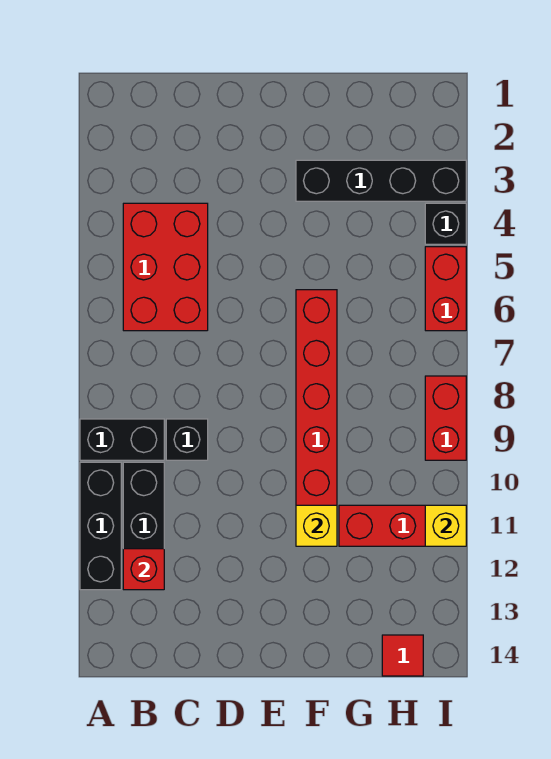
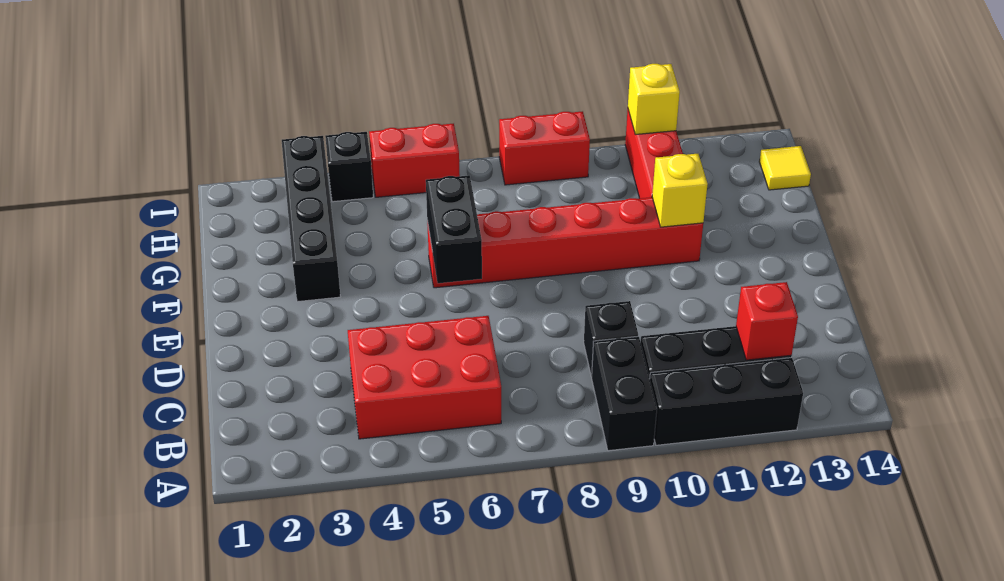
none -> black brick E6:F6 level 2
red tile H14 level 1 -> yellow tile H14 level 1

